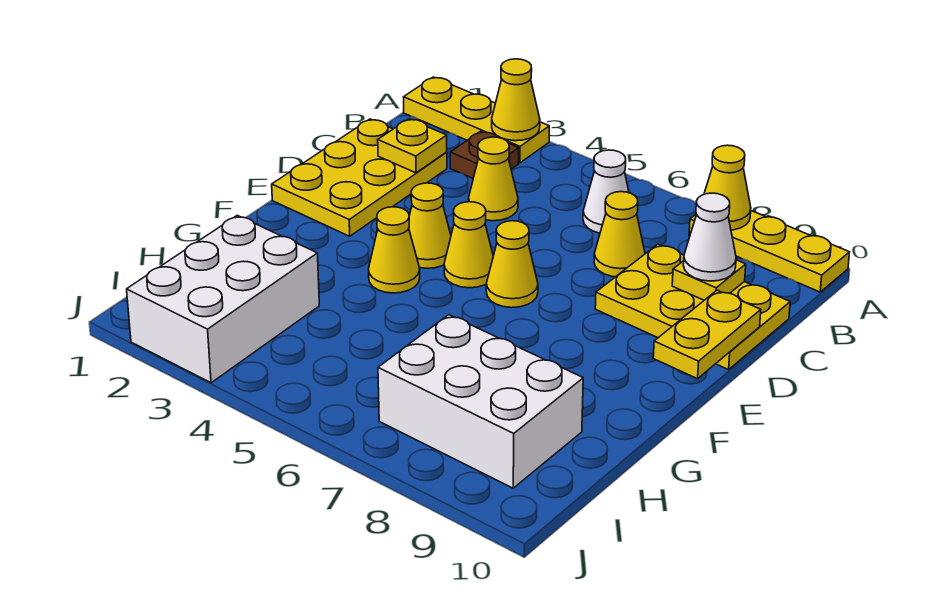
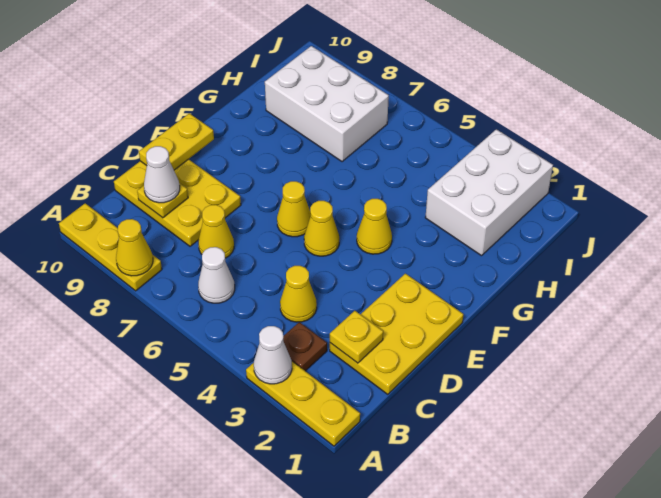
yellow cone A3 level 2 -> white cone A3 level 2
yellow cone E4 level 1 -> none

